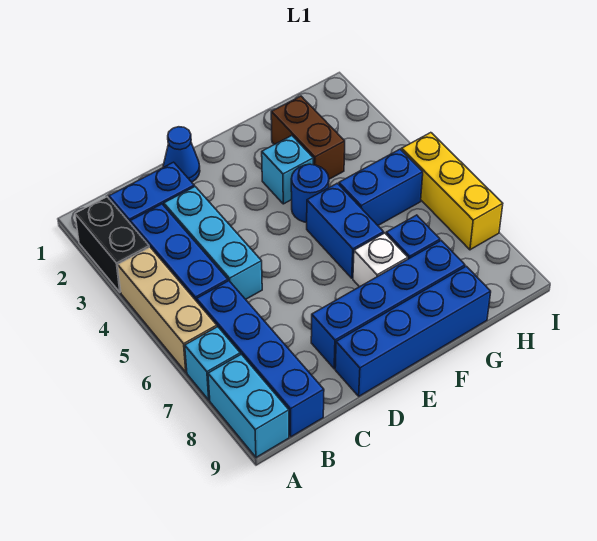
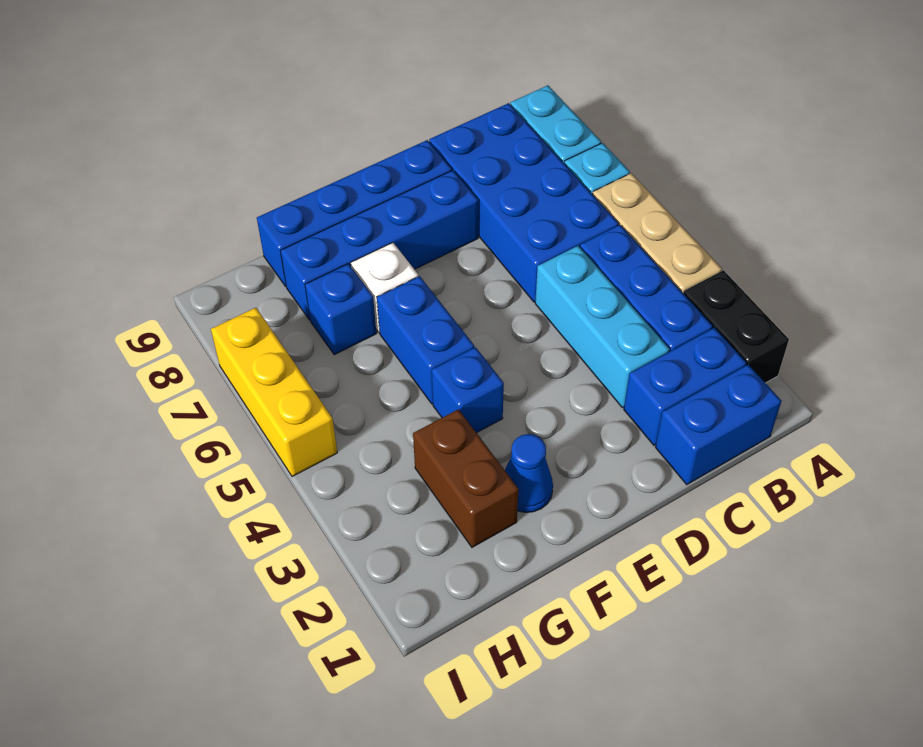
blue brick B6:B9 level 1 -> blue brick B6:C9 level 1
blue cone D1 level 1 -> blue cone F2 level 1
cyan brick F3 level 1 -> none
blue round brick F4 level 1 -> blue brick F4 level 1
blue brick G5:H5 level 1 -> blue brick B1:C1 level 1

